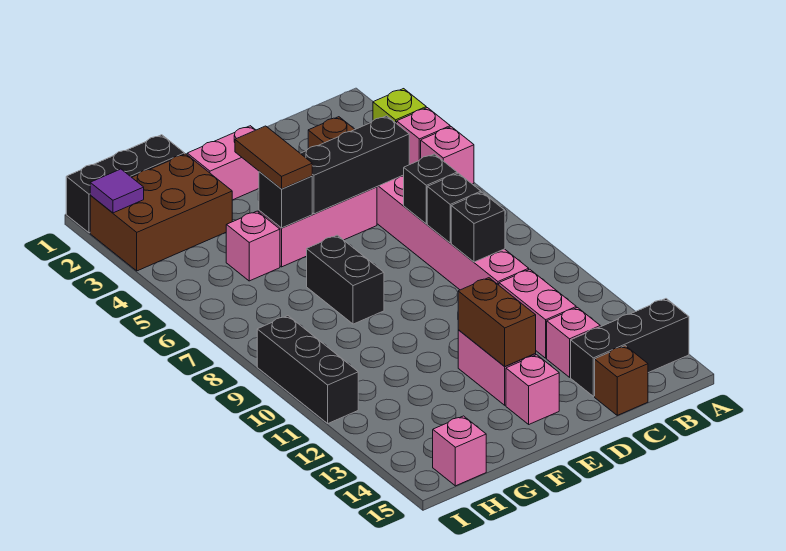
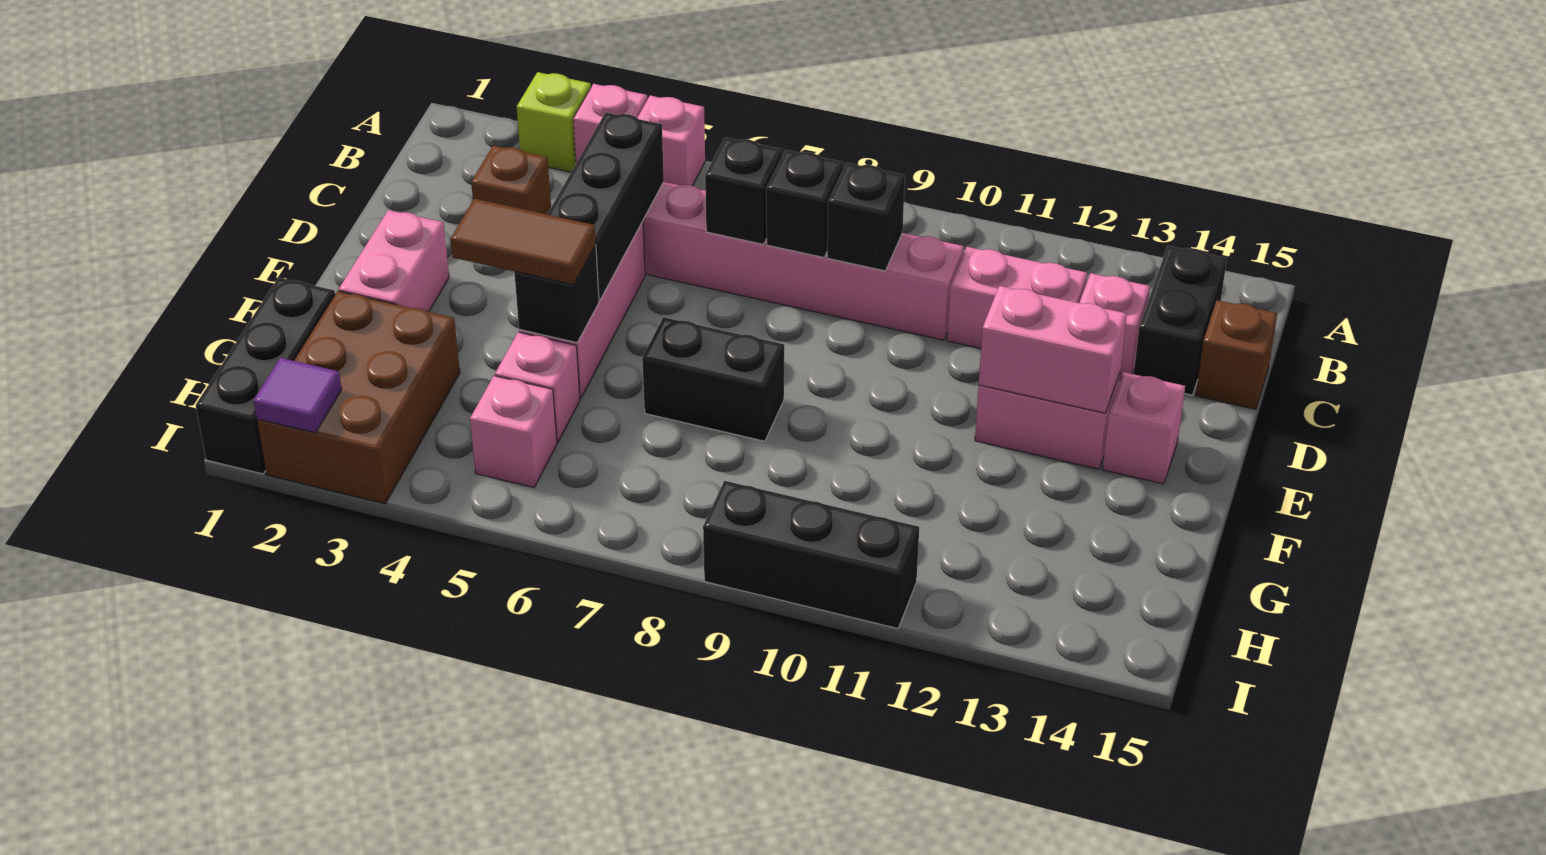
black brick A14:C14 level 1 -> black brick B14:C14 level 1
brown brick E12:E13 level 2 -> pink brick E12:E13 level 2
pink brick H15 level 1 -> pink brick H5 level 1

